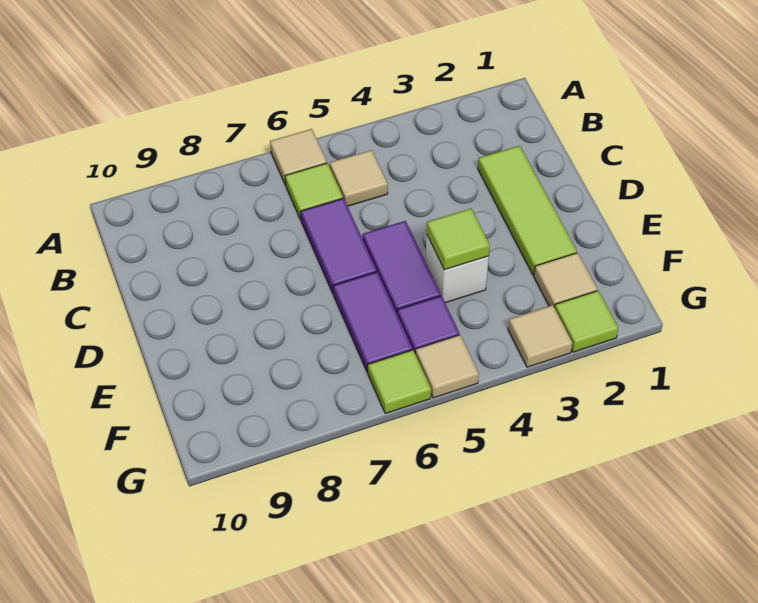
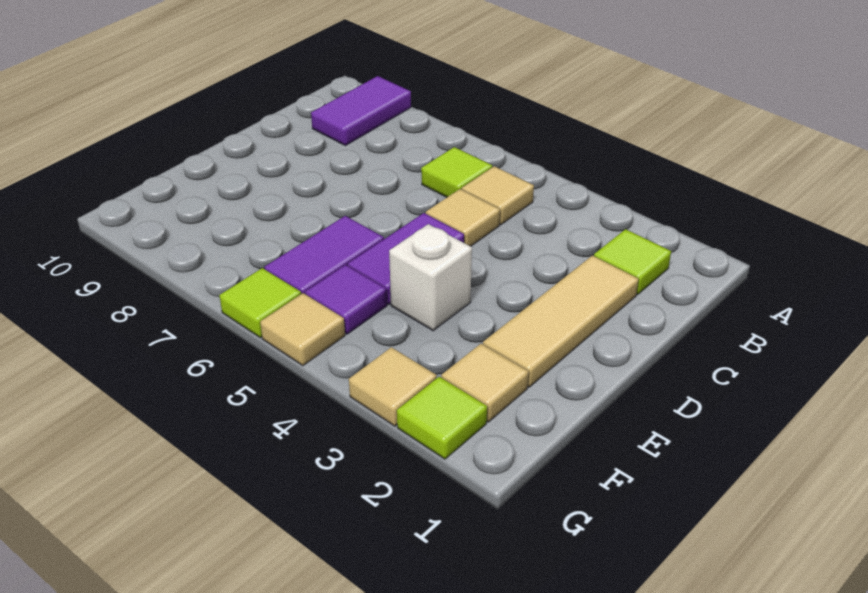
tan tile A6 level 1 -> tan tile C5 level 1
lime tile C2:E2 level 1 -> tan tile C2:E2 level 1
purple tile C6:D6 level 1 -> purple tile A9:B9 level 1
lime tile E4 level 2 -> lime tile B2 level 1

